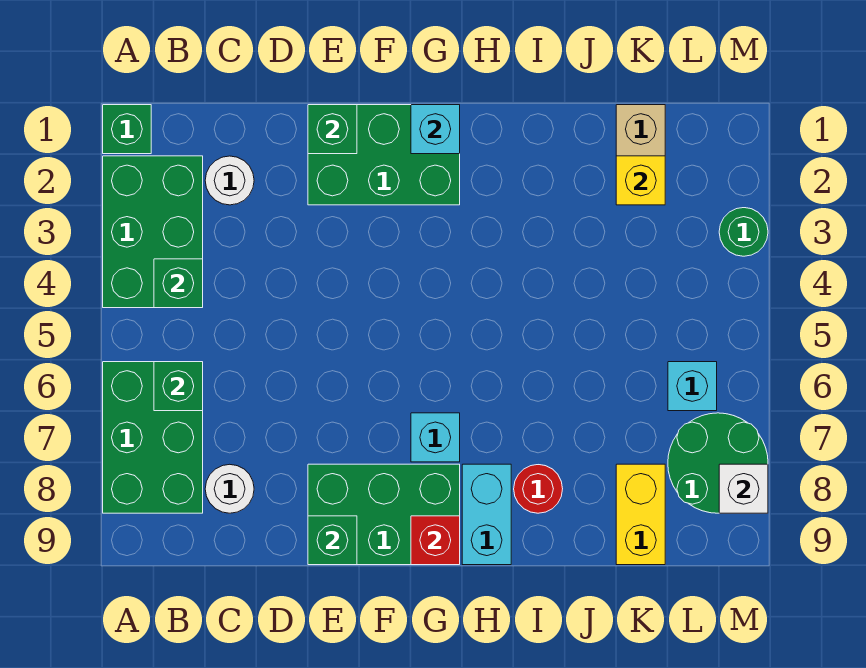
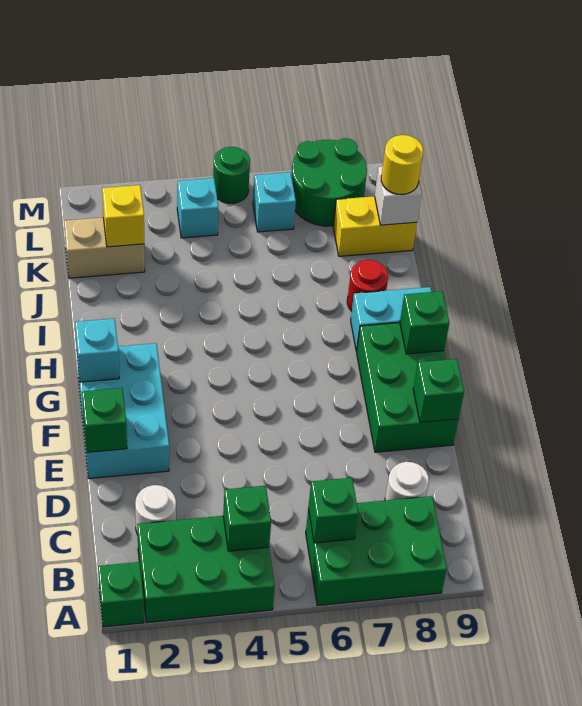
green brick E1:G2 level 1 -> cyan brick E1:G2 level 1
cyan brick G7 level 1 -> cyan brick L4 level 1
red brick G9 level 2 -> green brick G9 level 2
none -> yellow round brick K9 level 3
green round brick M3 level 1 -> green round brick M5 level 1
white brick M8 level 2 -> white brick K9 level 2

